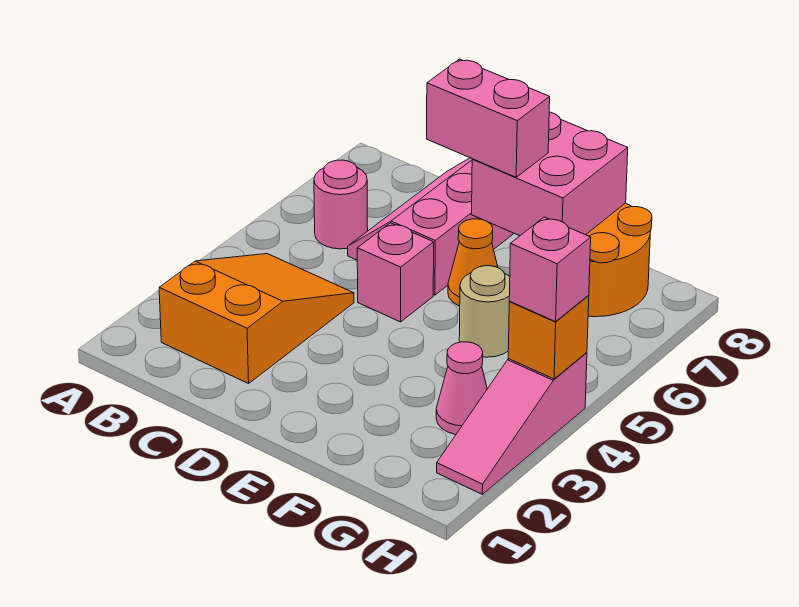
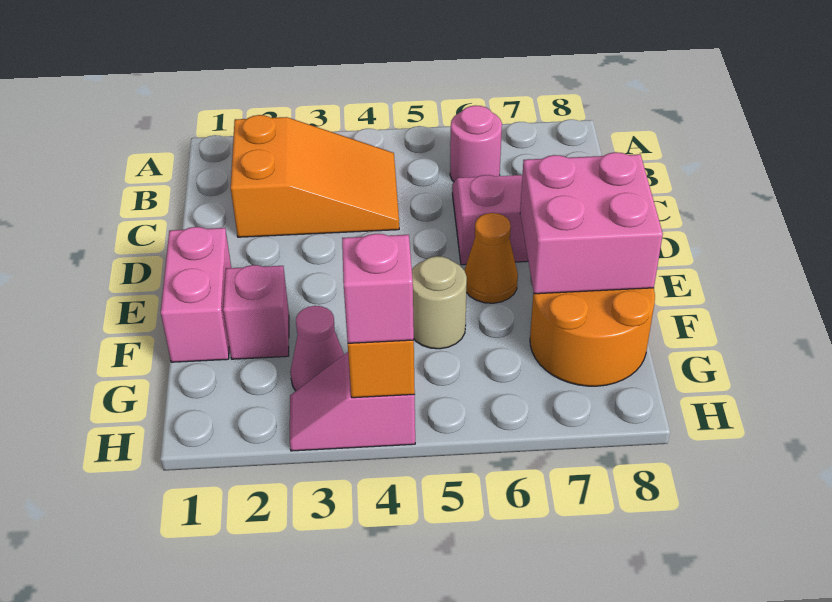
pink brick D5 level 1 -> pink brick F2 level 1
pink brick D7:E7 level 3 -> pink brick E1:F1 level 1
pink slope H2:H4 level 1 top 4 -> pink slope H3:H4 level 1 top 4

